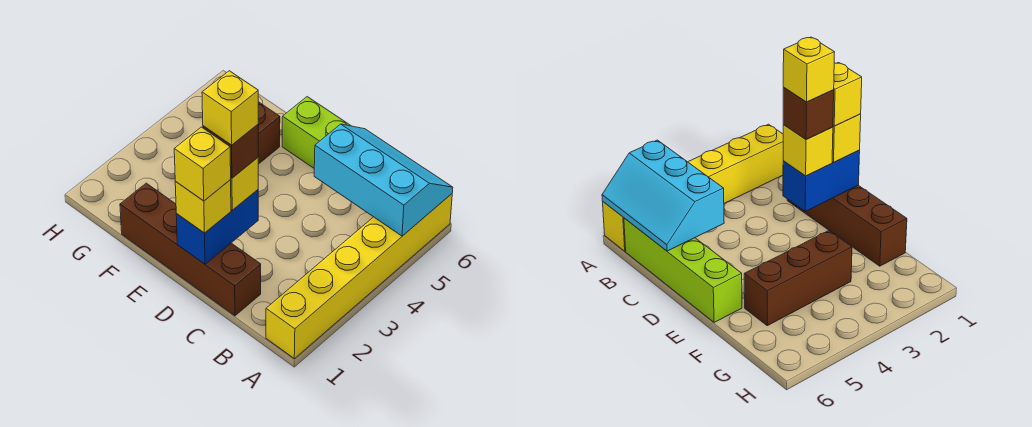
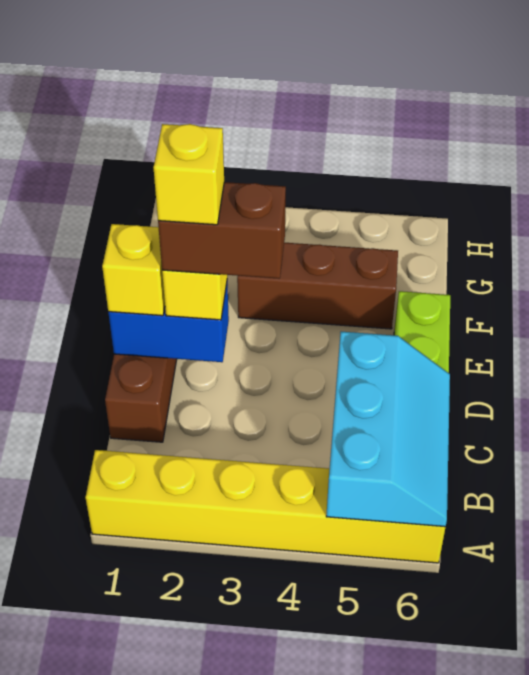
yellow brick D1 level 4 -> none
brown brick D2 level 4 -> brown brick D2:D3 level 4

